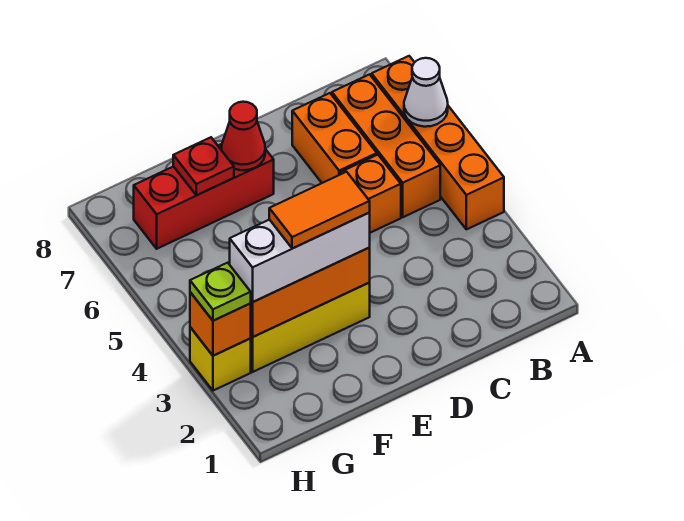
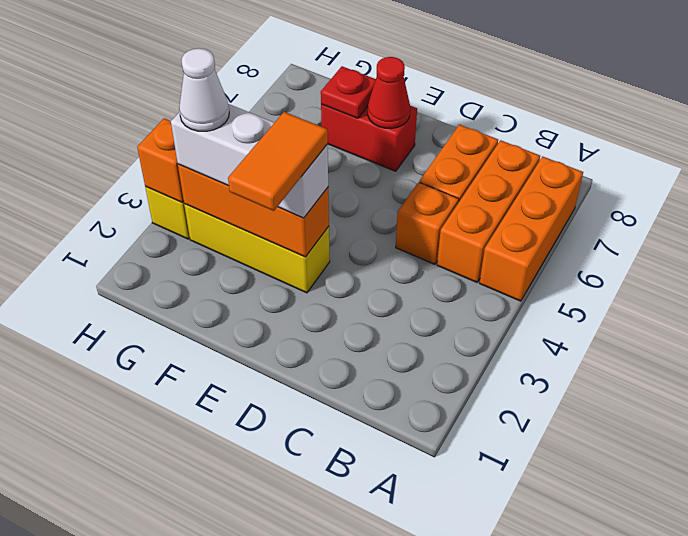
orange brick A4:A7 level 1 -> orange brick A5:A7 level 1
white cone A6 level 2 -> white cone G3 level 4
orange tile E3:F3 level 4 -> orange tile E2:E3 level 4
red brick E7:G7 level 1 -> red brick E7:F7 level 1
lime plate H3 level 3 -> none

